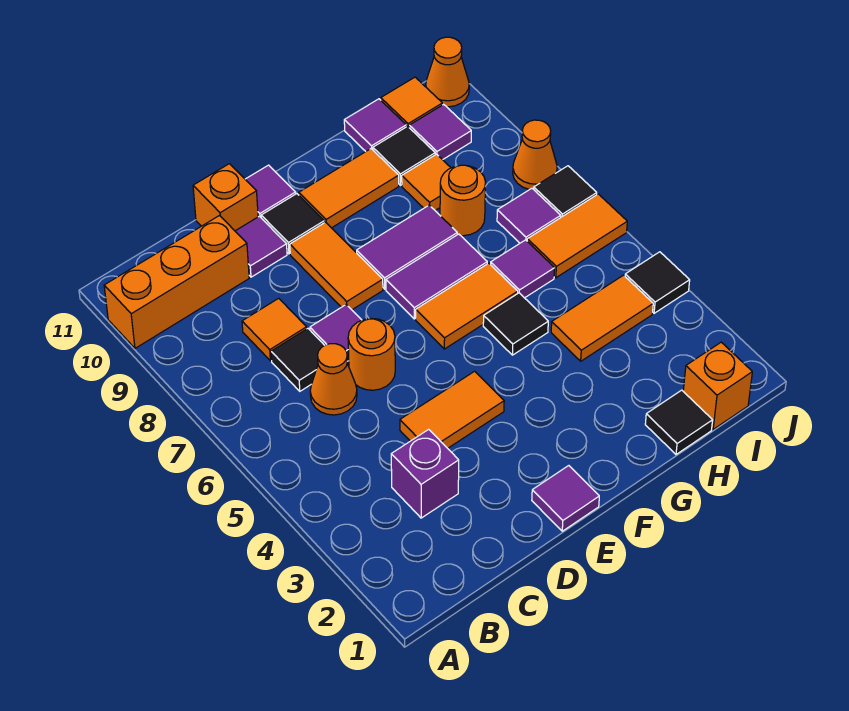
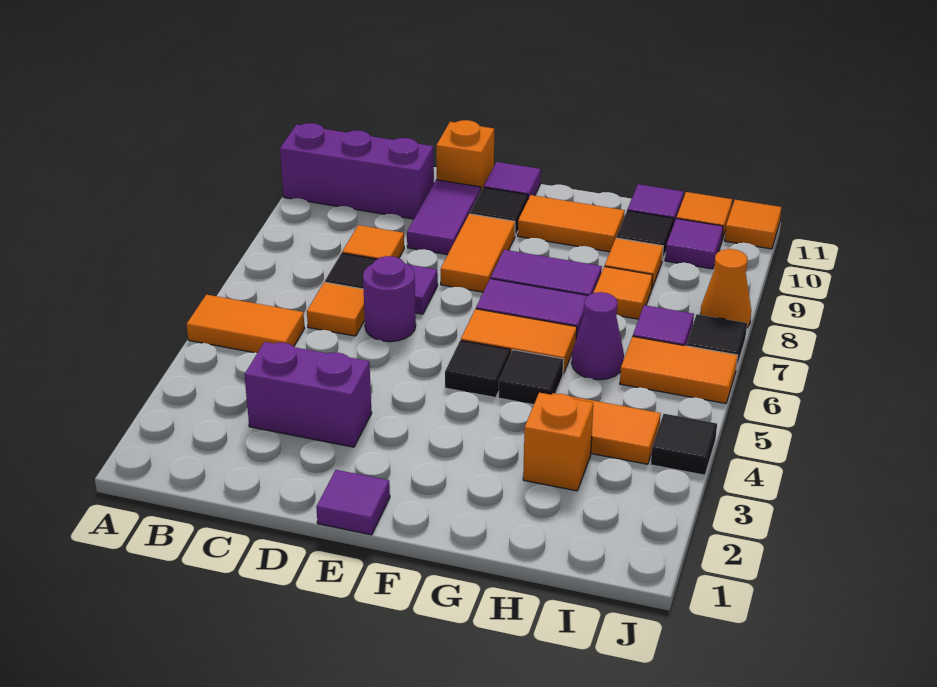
orange brick A10:C10 level 1 -> purple brick A10:C10 level 1
purple brick C3 level 1 -> purple brick C3:D3 level 1
orange cone C6 level 1 -> orange tile C6 level 1
orange tile D4:E4 level 1 -> orange tile A5:B5 level 1
orange round brick D6 level 1 -> purple round brick D6 level 1
purple tile D10 level 1 -> purple tile D9:D10 level 1
black tile H1 level 1 -> black tile F5 level 1
purple tile H6 level 1 -> purple cone H6 level 1
orange round brick H8 level 1 -> orange tile H8 level 1
orange brick I1 level 1 -> orange brick H3 level 1
orange cone J11 level 1 -> orange tile J11 level 1

